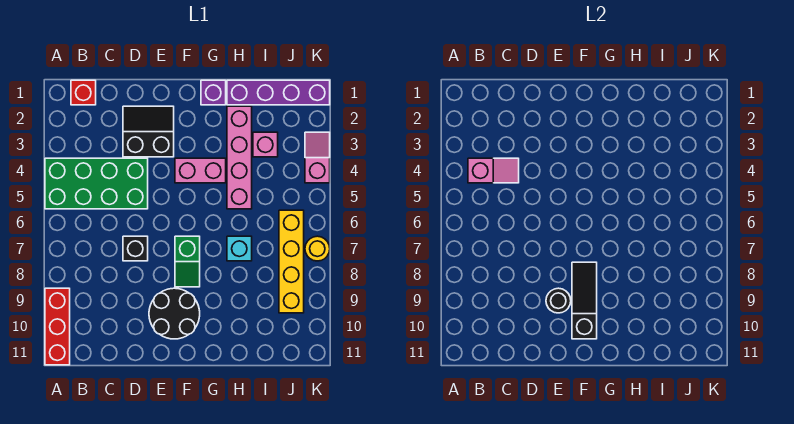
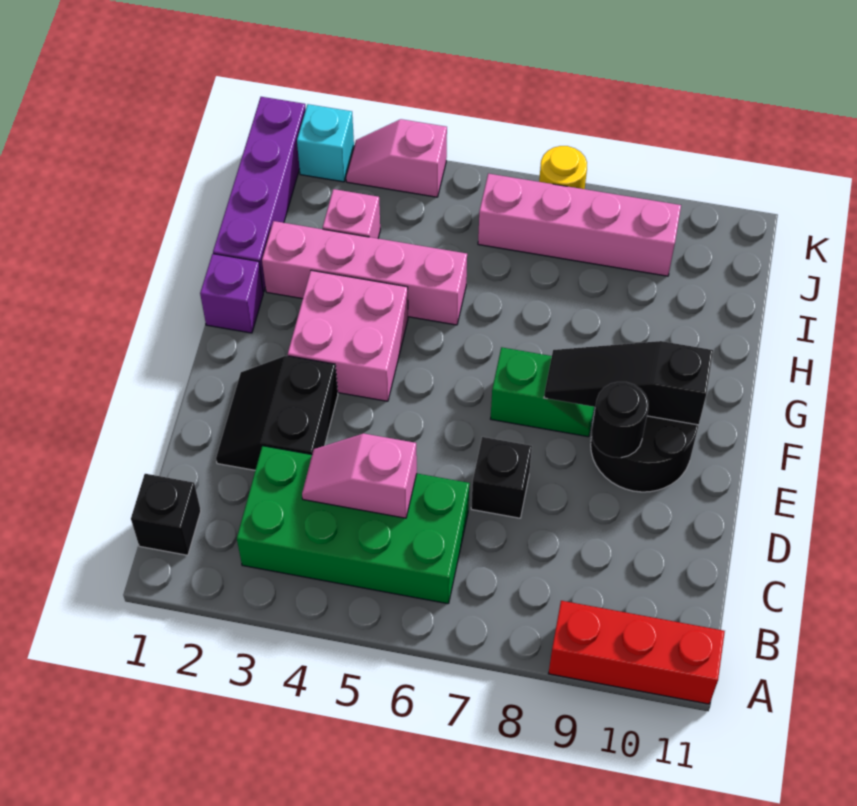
green brick A4:D5 level 1 -> green brick B3:C6 level 1
red brick B1 level 1 -> black brick B1 level 1
pink slope B4:C4 level 2 top B -> pink slope C4:C5 level 2 top 5
pink brick F4:G4 level 1 -> pink brick F3:G4 level 1
cyan brick H7 level 1 -> cyan brick K2 level 1
yellow brick J6:J9 level 1 -> pink brick J6:J9 level 1

